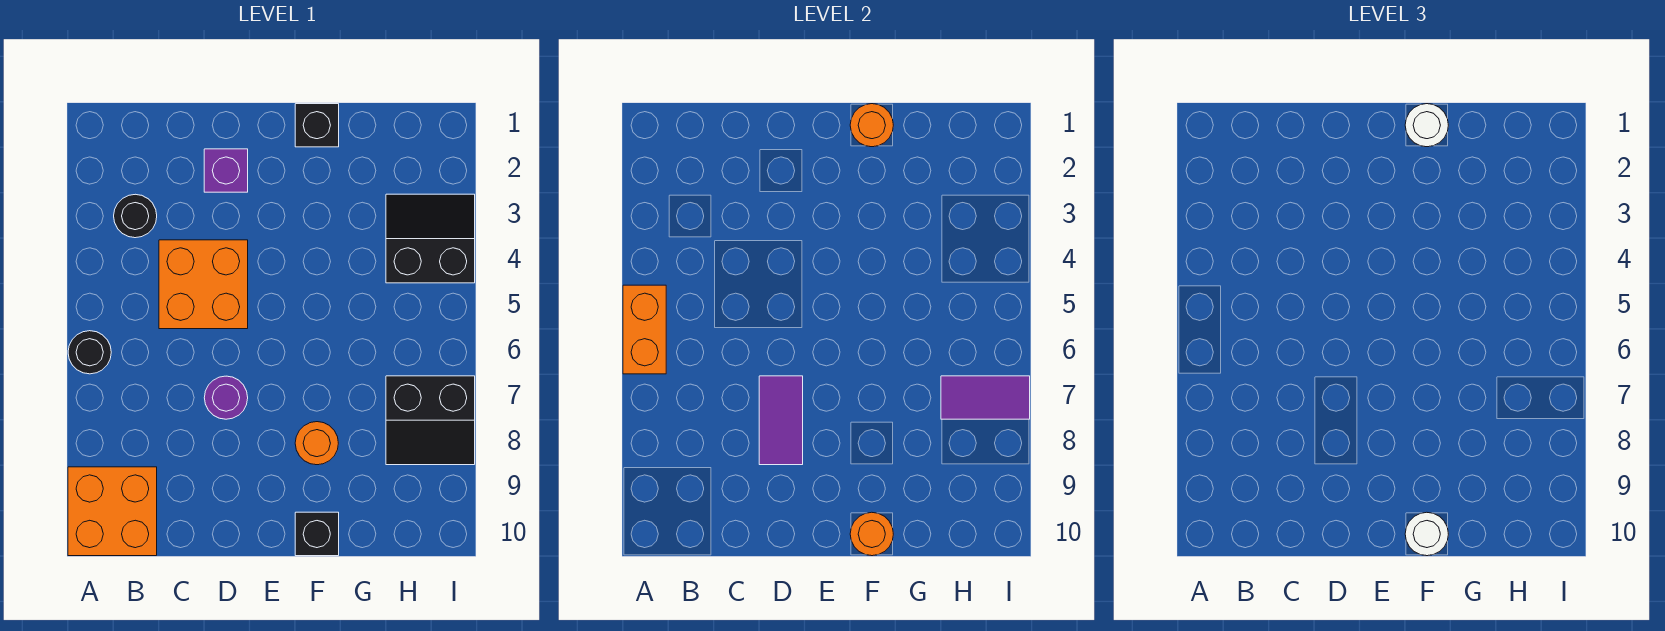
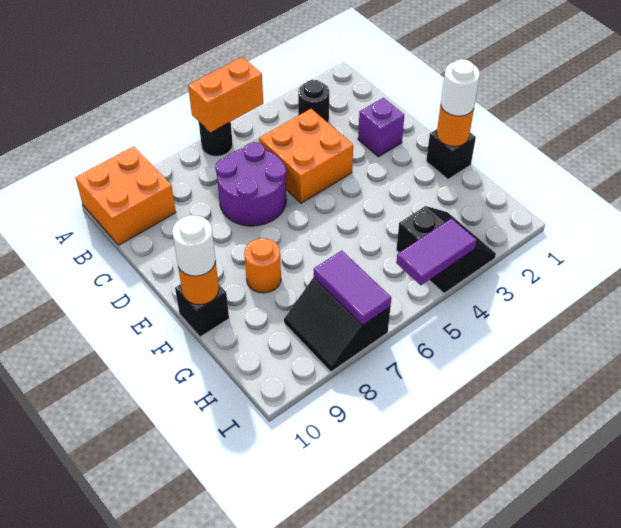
purple round brick D7 level 1 -> purple round brick C6:D7 level 1
purple tile D7:D8 level 2 -> purple tile I4:I5 level 2

